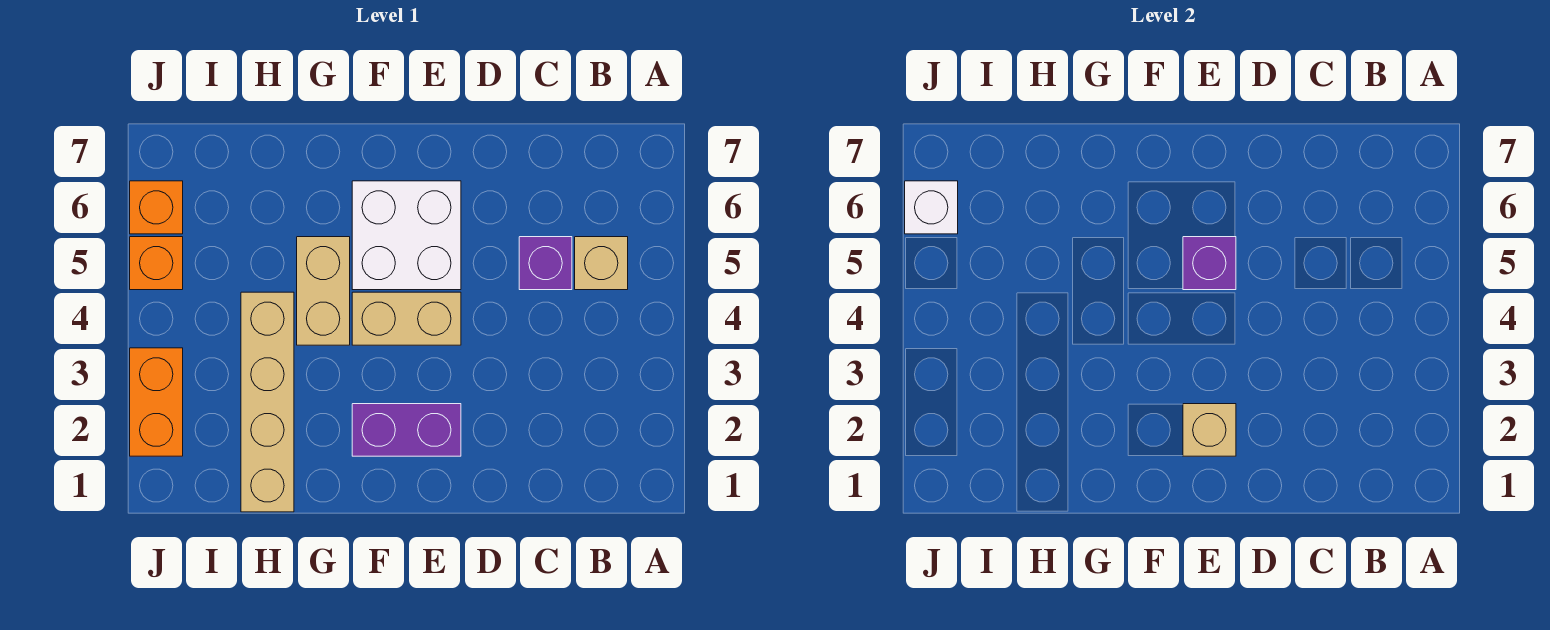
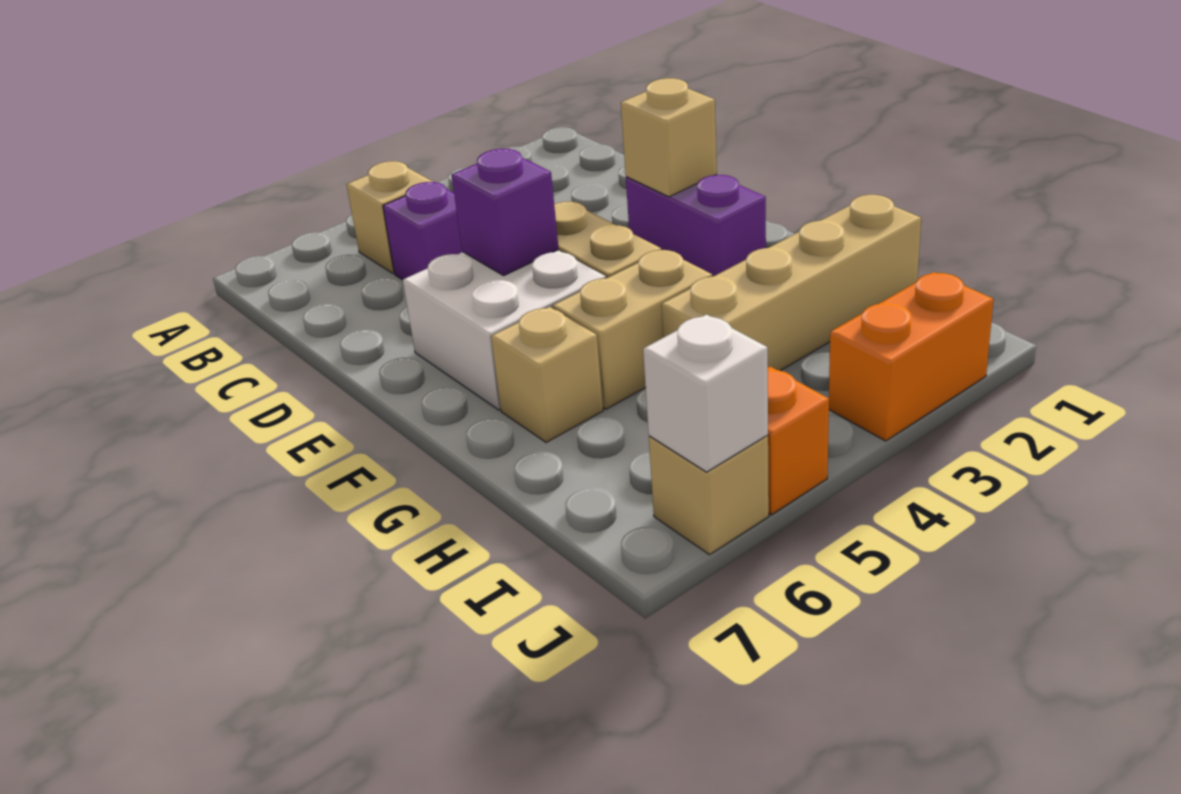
none -> tan brick G6 level 1
orange brick J6 level 1 -> tan brick J6 level 1

